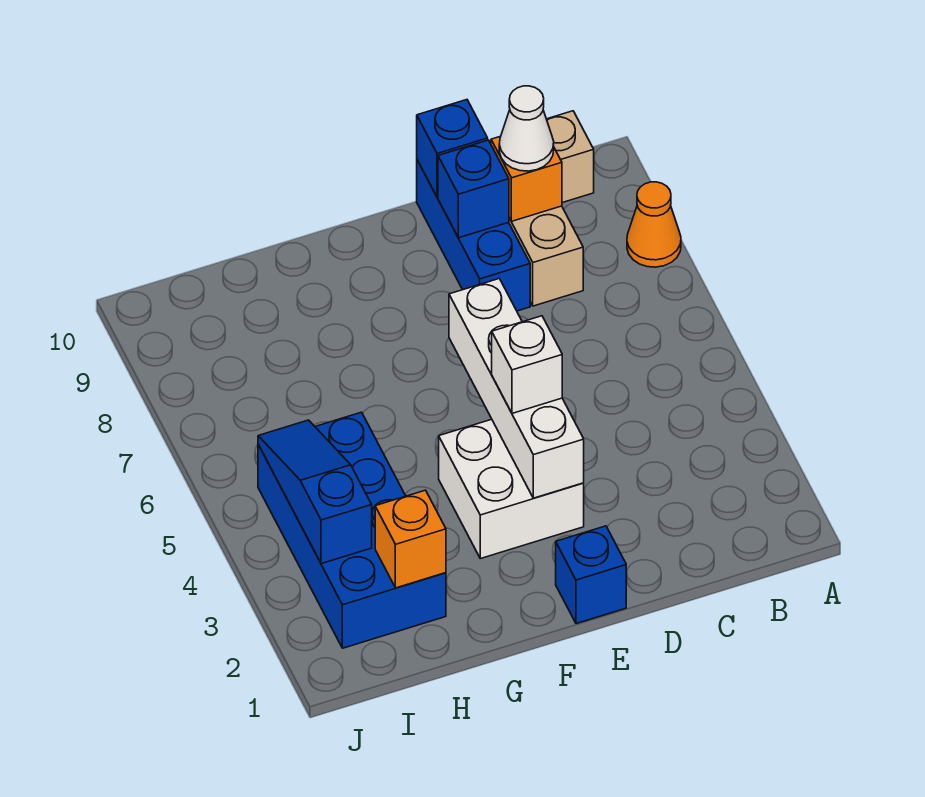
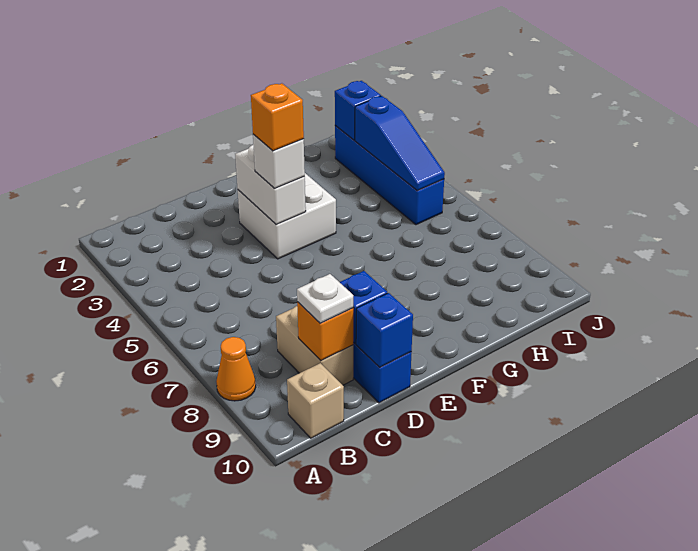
white cone C9 level 3 -> white plate C9 level 3
blue brick E1 level 1 -> blue brick I2 level 2
white brick E3:E6 level 2 -> white brick E3:E4 level 2
blue brick H2:I5 level 1 -> blue brick I2:I5 level 1
orange brick H2 level 2 -> orange brick E4 level 4

